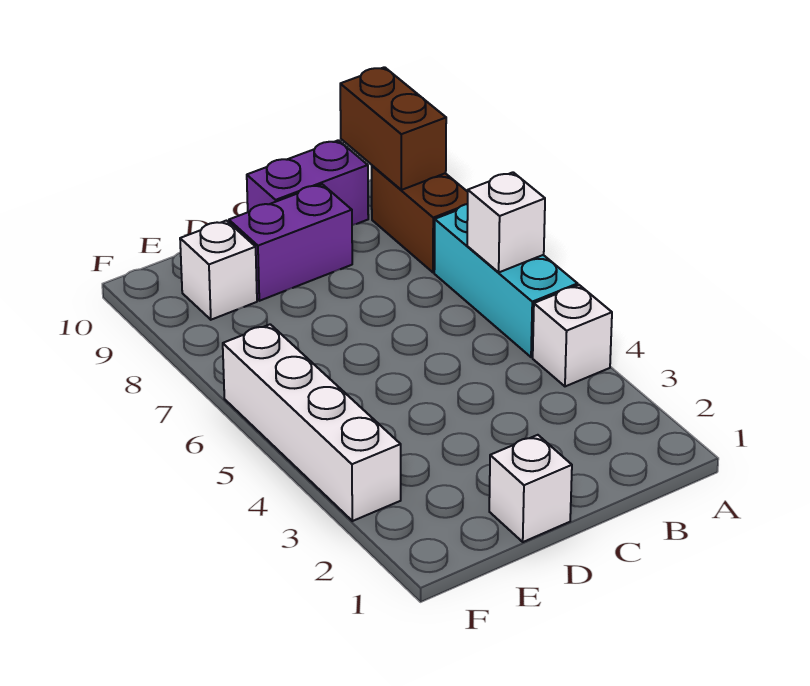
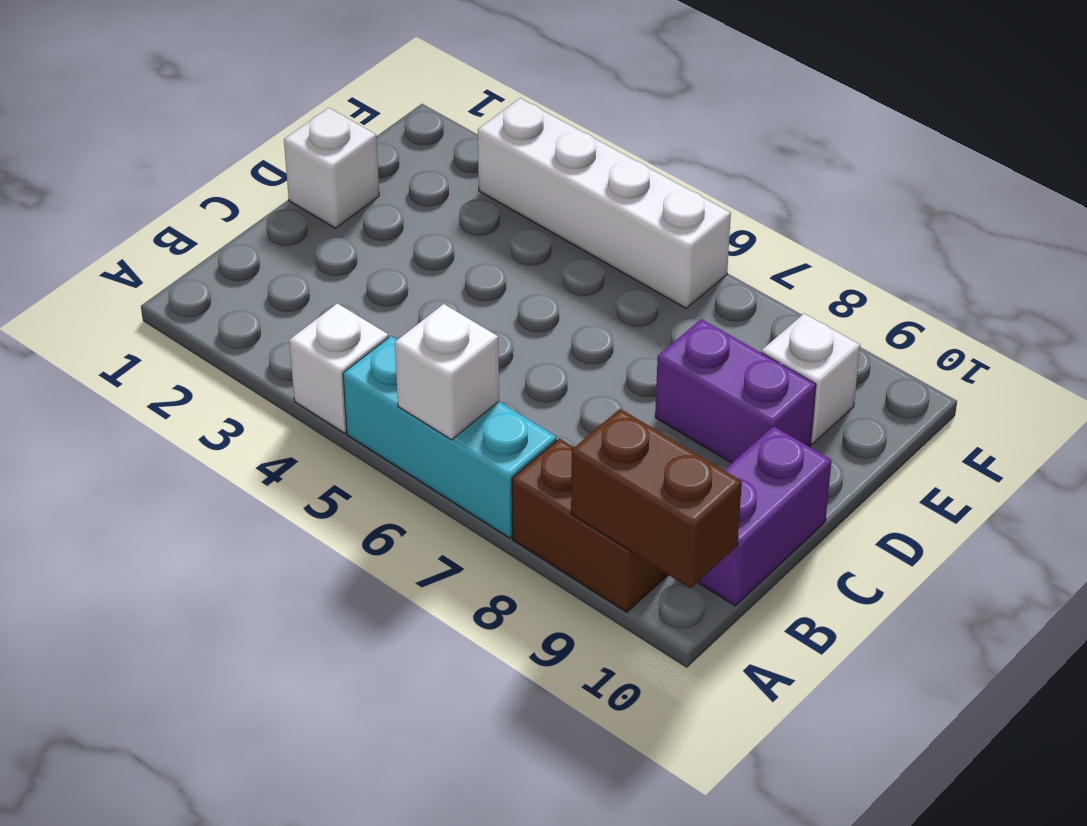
purple brick C9:D9 level 1 -> purple brick D8:D9 level 1

